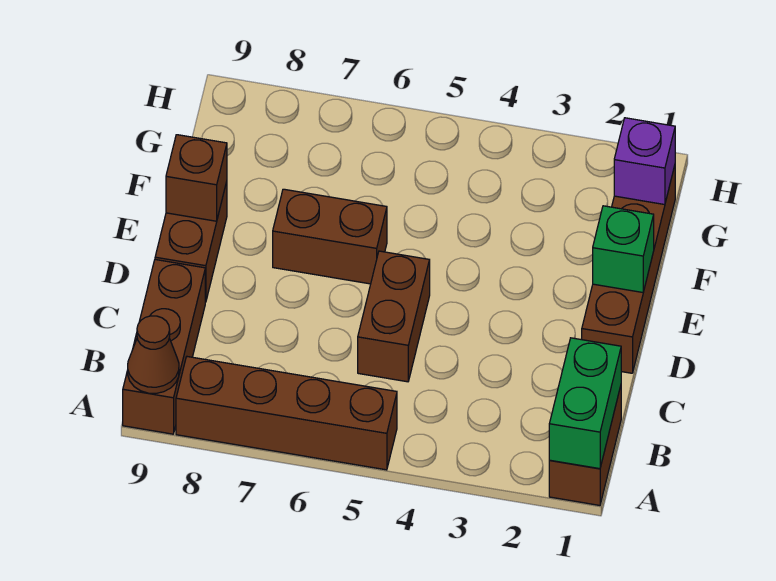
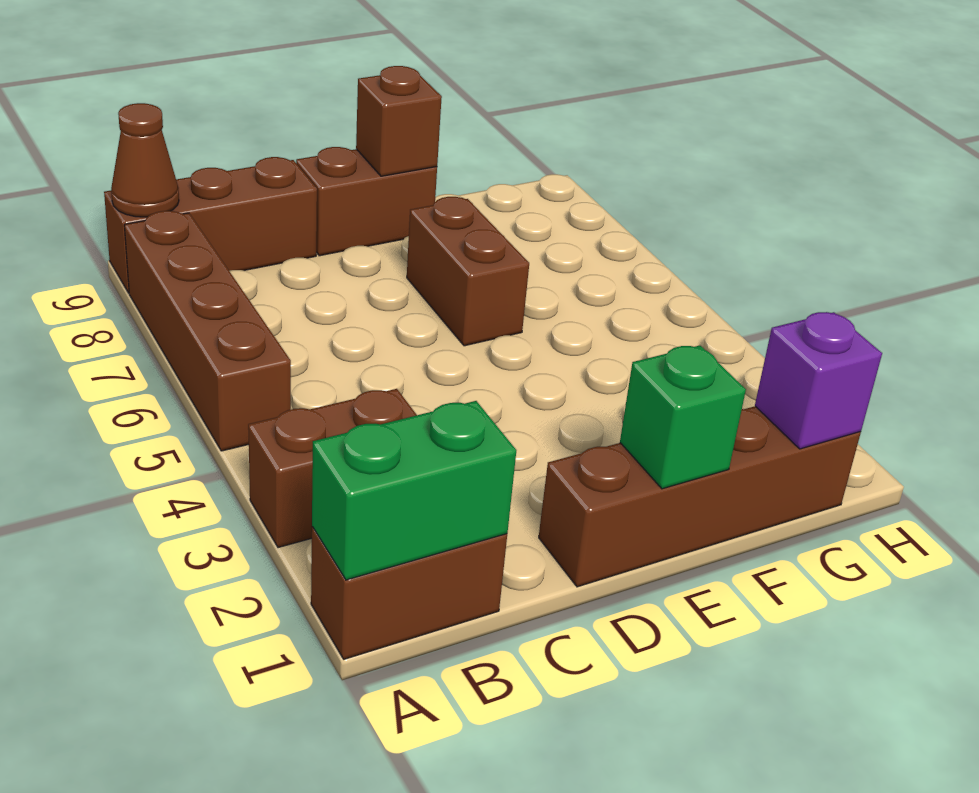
brown brick C5:D5 level 1 -> brown brick A3:B3 level 1

